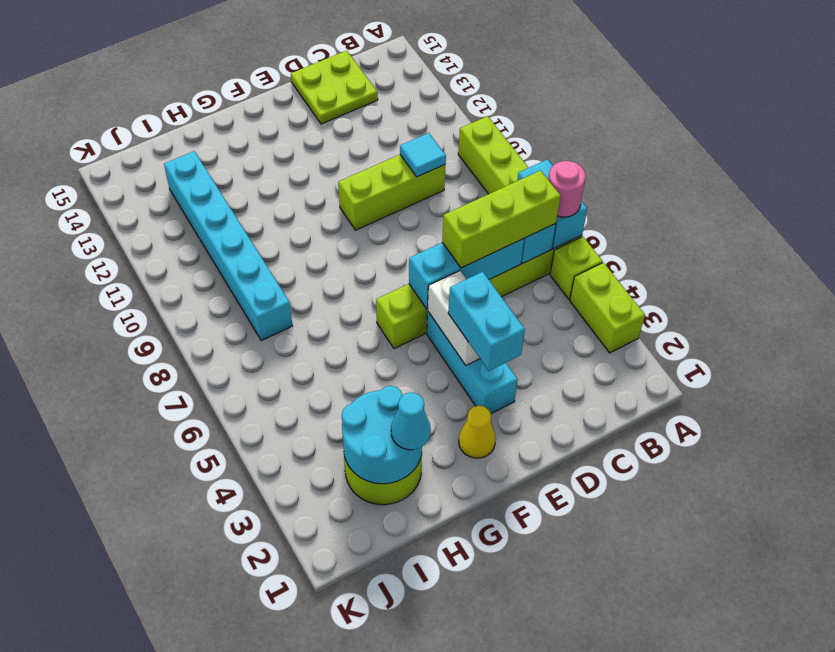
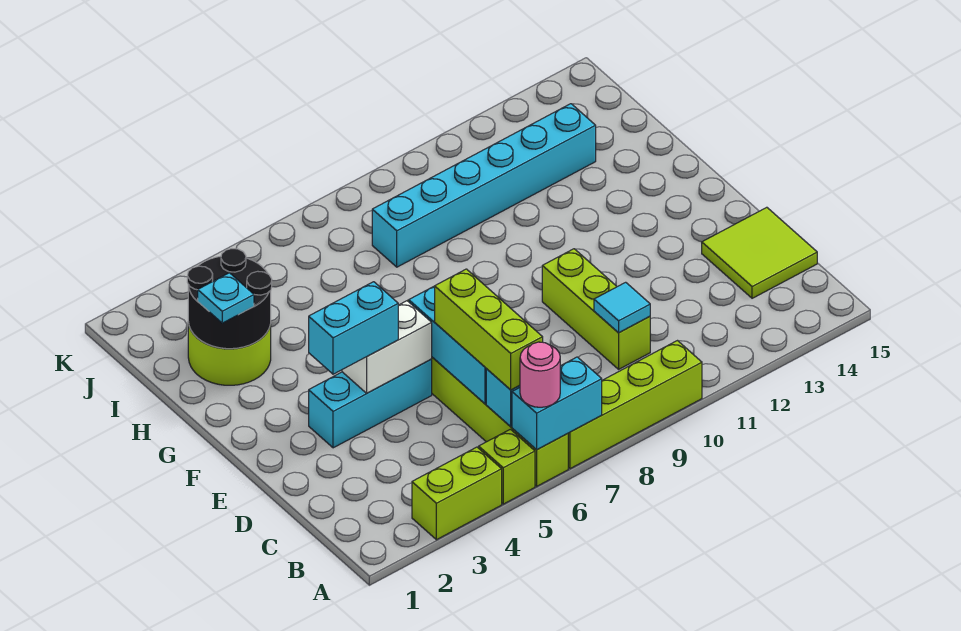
lime plate C14:D15 level 1 -> lime tile C14:D15 level 1
yellow cone F2 level 1 -> none
cyan round brick H2:I3 level 2 -> black round brick H2:I3 level 2
cyan cone H2 level 3 -> cyan plate H2 level 3

